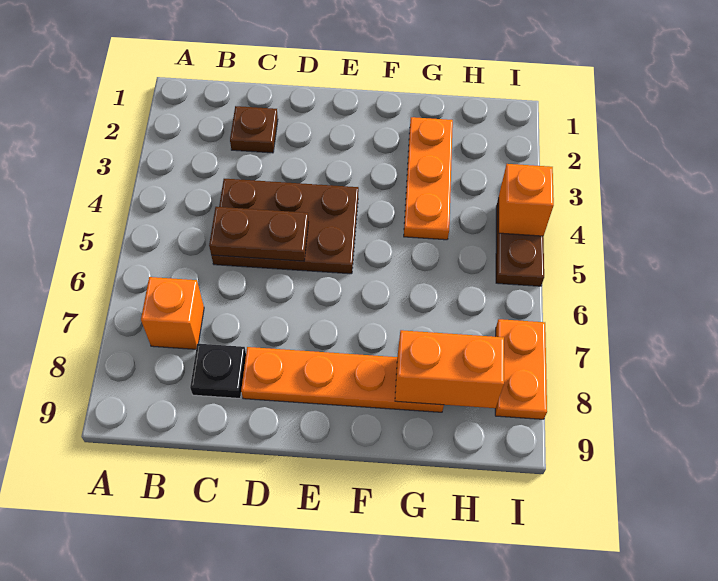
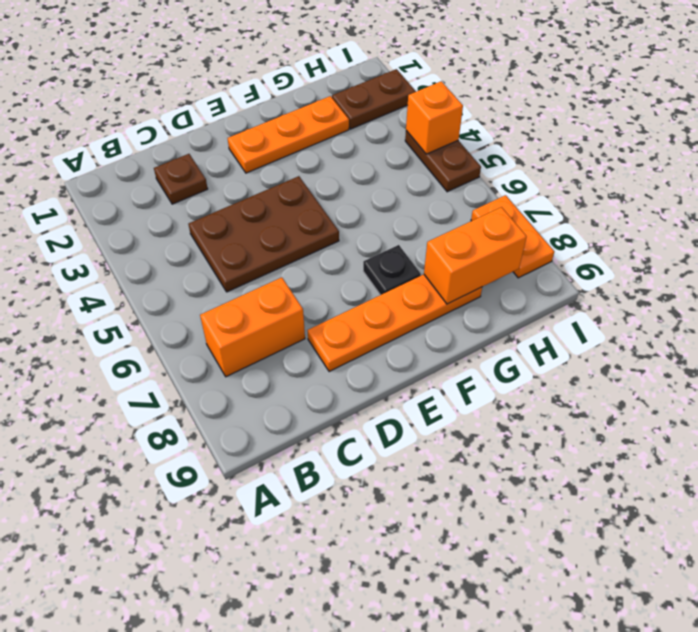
orange brick B7 level 1 -> orange brick B7:C7 level 1
brown plate C5:D5 level 2 -> brown plate H2:I2 level 1
black plate C8 level 1 -> black plate F7 level 1
orange plate G2:G4 level 1 -> orange plate E2:G2 level 1

